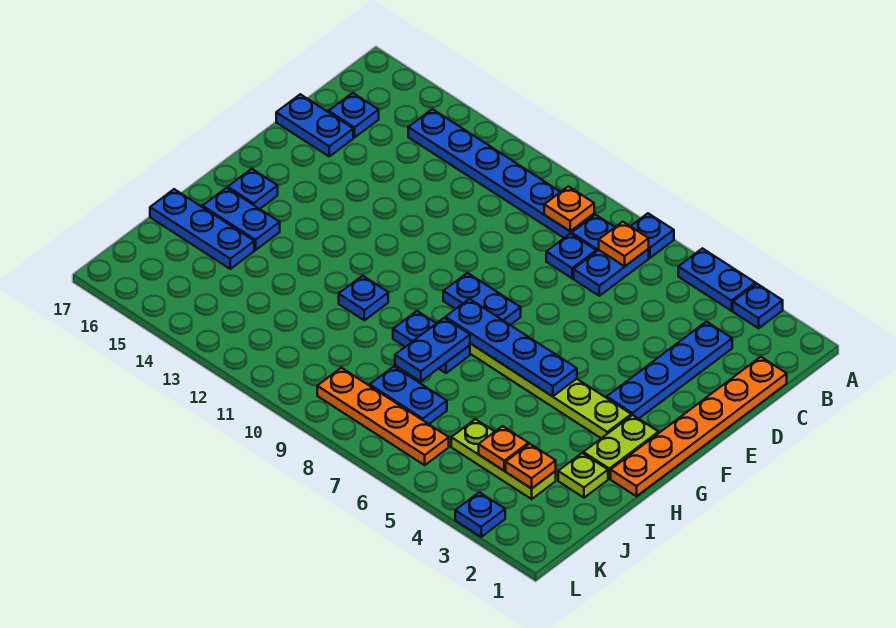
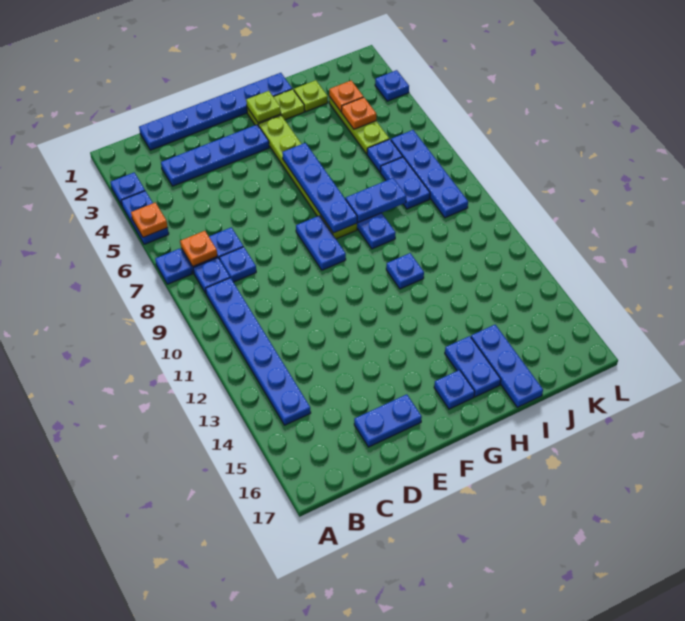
orange plate B9 level 2 -> orange plate A5 level 2
orange plate C1:H1 level 1 -> blue plate C1:H1 level 1
blue plate C16 level 1 -> blue plate J6 level 1
blue plate D16:D17 level 1 -> blue plate D16:E16 level 1
none -> lime plate G2 level 2
orange plate K6:K9 level 1 -> blue plate K6:K9 level 1

